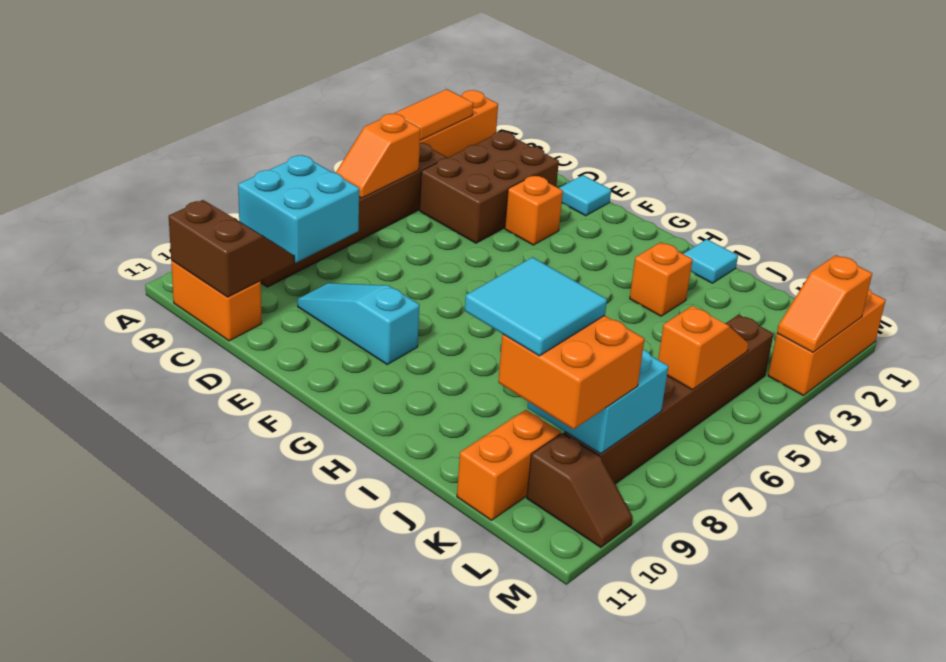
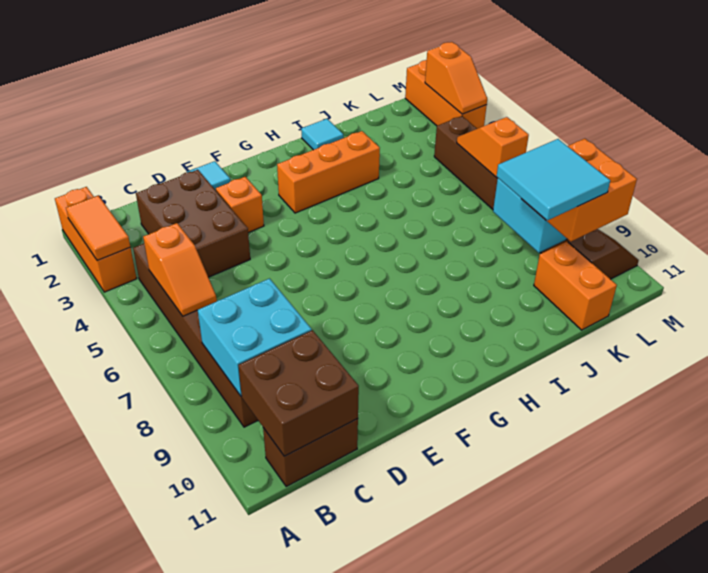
brown slope B10:C11 level 2 top 11 -> brown brick B10:C11 level 2
orange brick B11:C11 level 1 -> brown brick B11:C11 level 1
cyan slope D9:F9 level 1 top F -> none
orange brick I3 level 1 -> orange brick G3:I3 level 1

